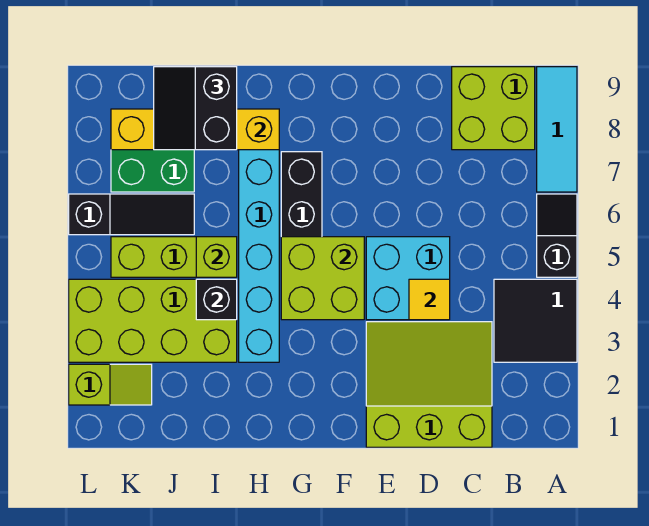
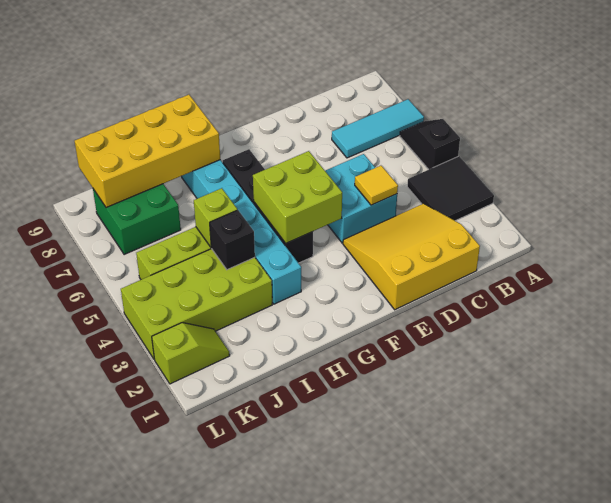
cyan tile A7:A9 level 1 -> cyan tile A7:C7 level 1
lime brick B8:C9 level 1 -> none
lime slope C1:E3 level 1 top 1 -> yellow slope C1:E3 level 1 top 1
yellow brick H8:K8 level 2 -> yellow brick H8:K9 level 2
black slope I8:J9 level 3 top I -> none
black slope J6:L6 level 1 top L -> none

